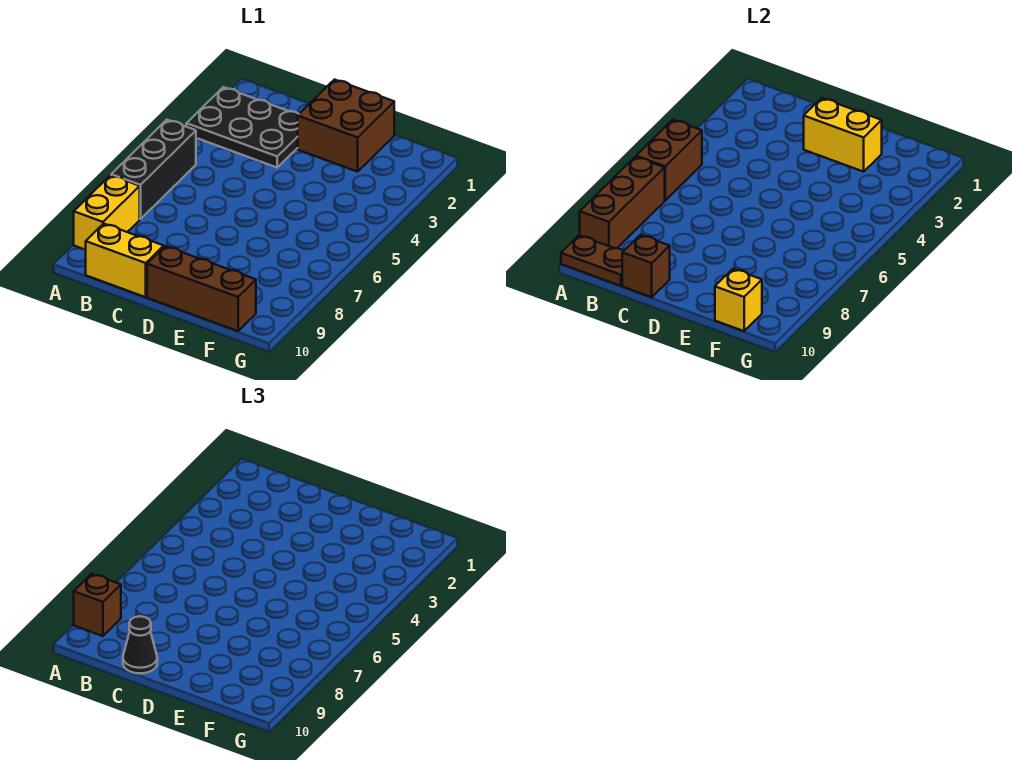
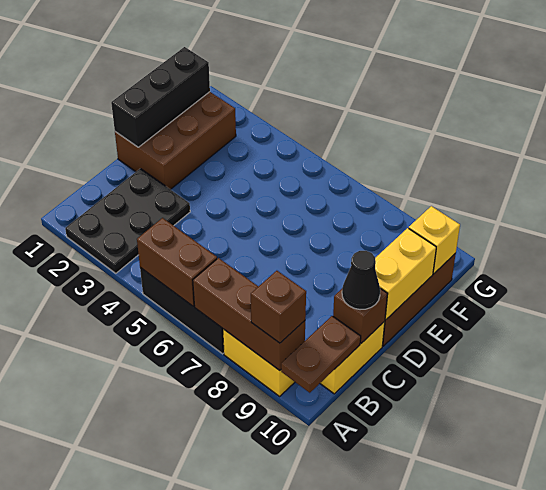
brown brick D1:E2 level 1 -> brown brick D1:F2 level 1
none -> black brick D1:F1 level 2
yellow brick D2:E2 level 2 -> yellow brick D10:E10 level 2

